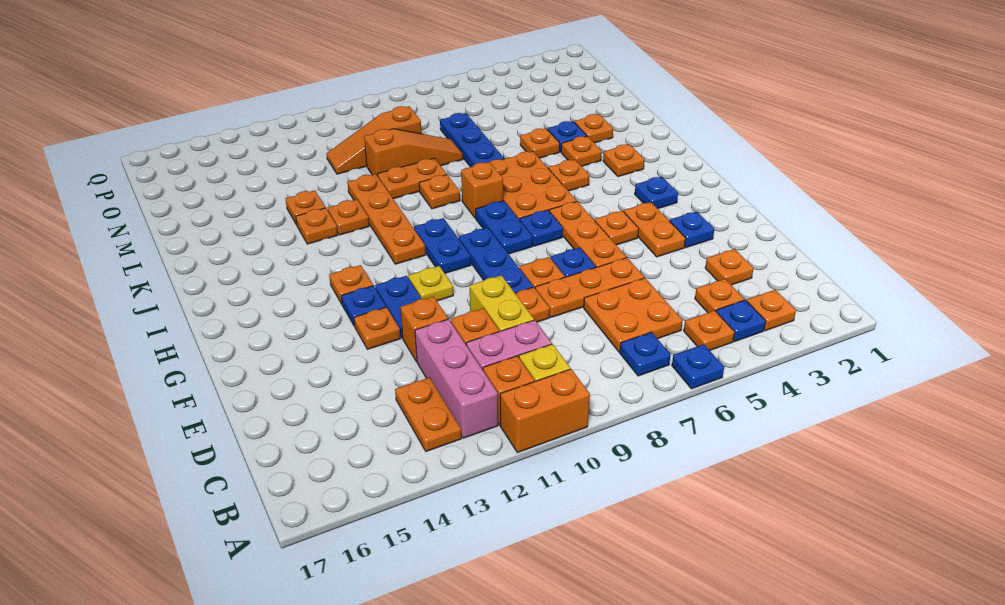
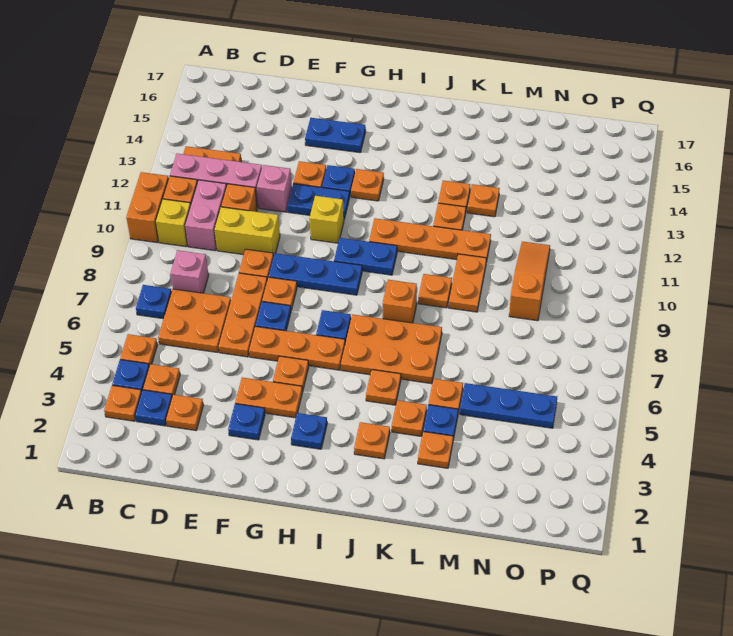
blue plate A6 level 1 -> blue plate C3 level 1
none -> pink brick C8 level 1
orange brick E12 level 1 -> pink brick E12 level 1
yellow plate G11 level 1 -> yellow brick G11 level 1
blue plate H8:I8 level 1 -> blue plate F15:G15 level 1
blue plate L7:N7 level 1 -> blue plate M5:O5 level 1
orange slope M8:M10 level 1 top 10 -> none

